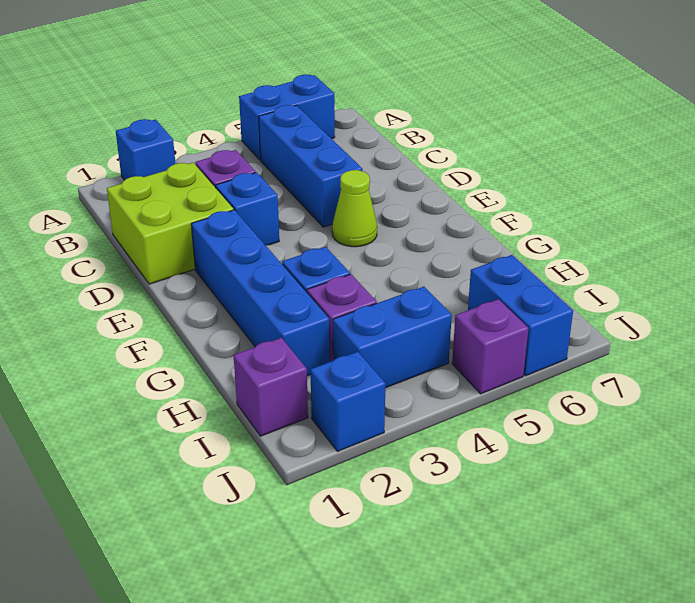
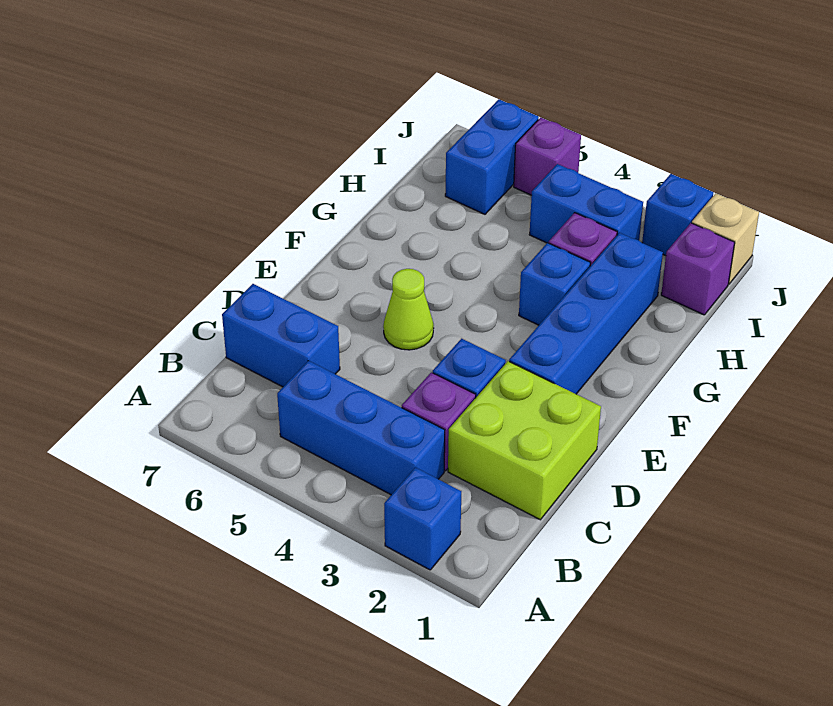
blue brick A5:A6 level 1 -> blue brick C6:C7 level 1
blue brick B5:D5 level 1 -> blue brick B3:B5 level 1
none -> tan brick J1 level 1

